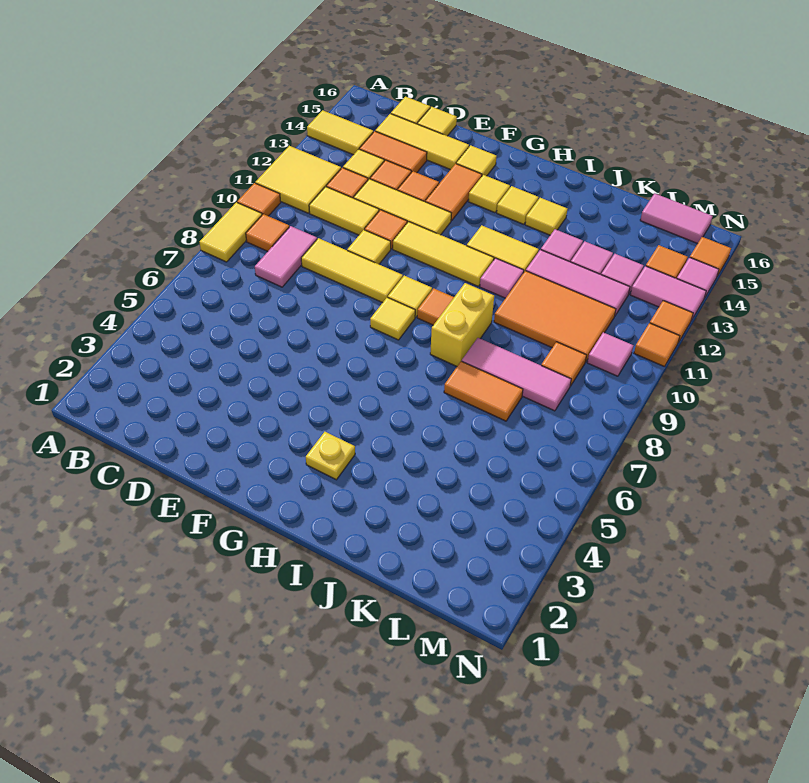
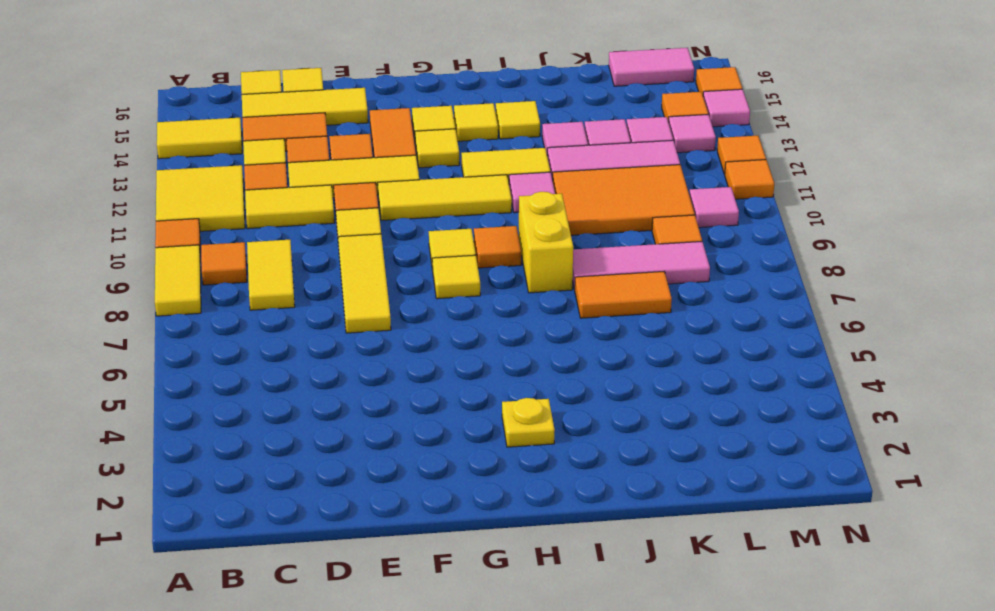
pink tile C8:C9 level 1 -> yellow tile C8:C9 level 1
yellow tile D9:F9 level 1 -> yellow tile E7:E9 level 1
yellow tile F15 level 1 -> yellow tile G13 level 1
pink tile M13:N13 level 1 -> pink tile M13 level 1

